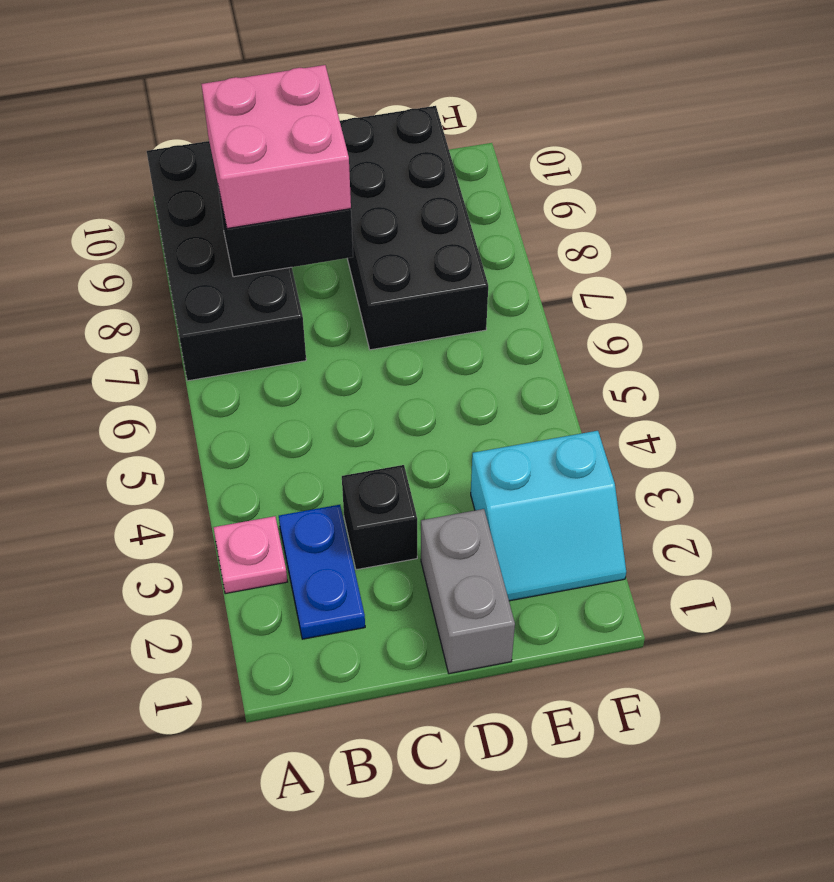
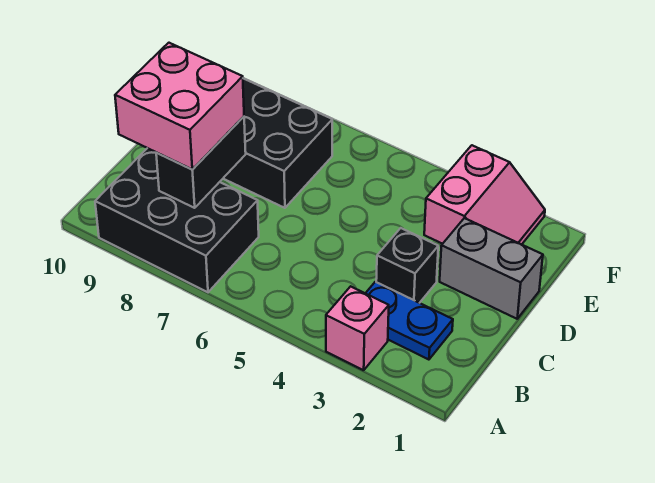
pink plate A3 level 1 -> pink brick A3 level 1
black brick A7:B10 level 1 -> black brick A7:B9 level 1
cyan slope E2:F3 level 1 top 3 -> pink slope E2:F3 level 1 top 3

